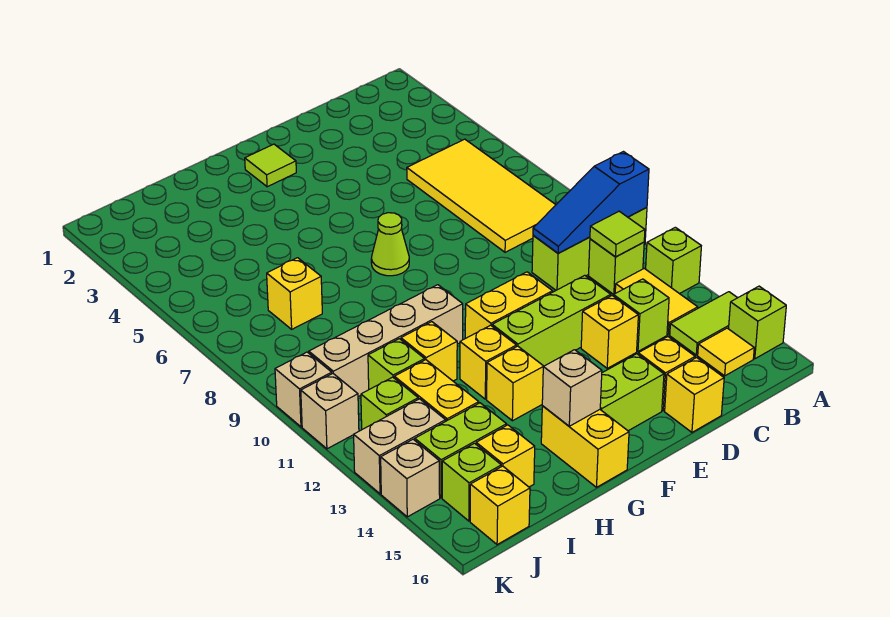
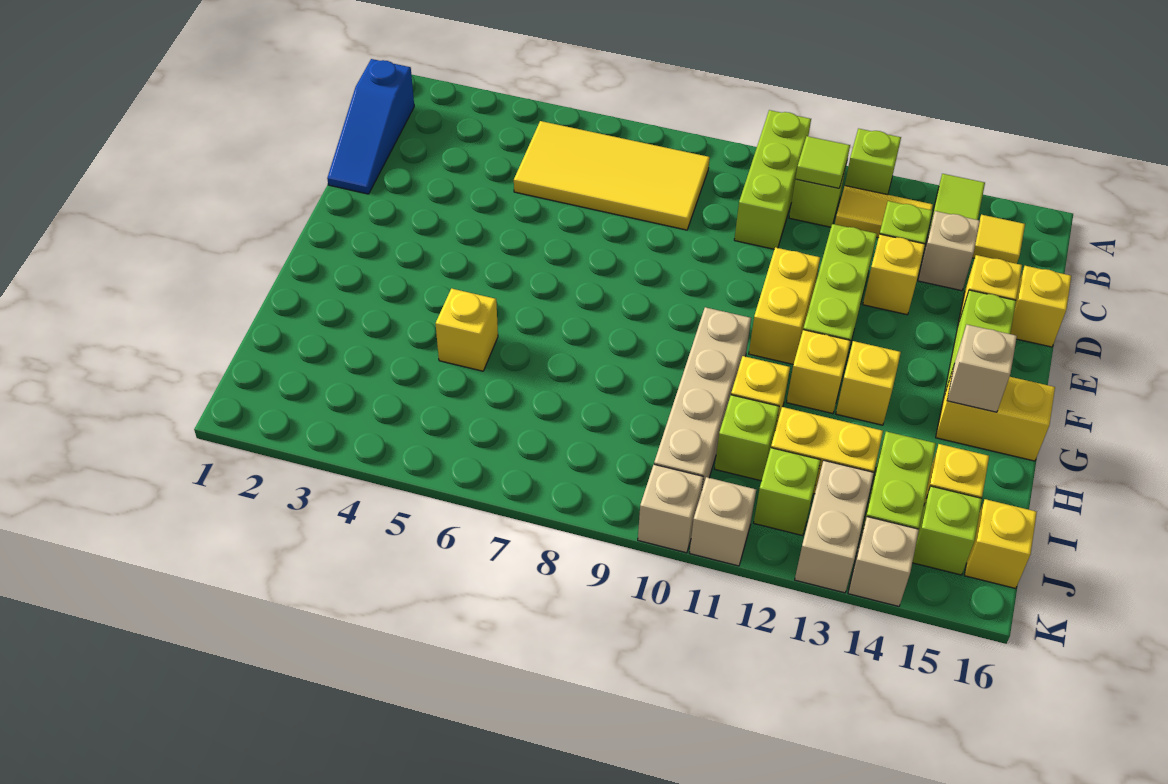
blue slope A10:C10 level 2 top A -> blue slope B1:D1 level 1 top B
lime brick A15 level 1 -> none
none -> tan brick C14 level 1
lime tile F2 level 1 -> none
lime cone F7 level 1 -> none
yellow brick I7 level 1 -> yellow brick H5 level 1

